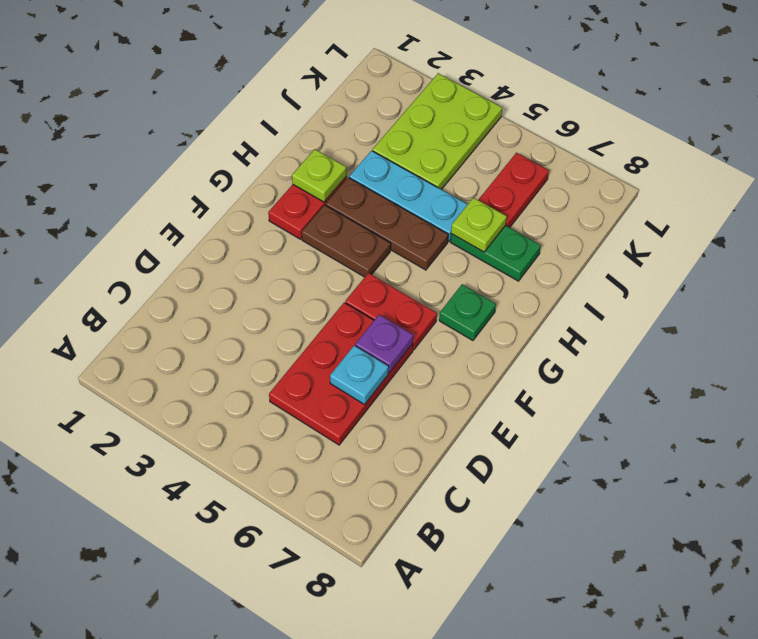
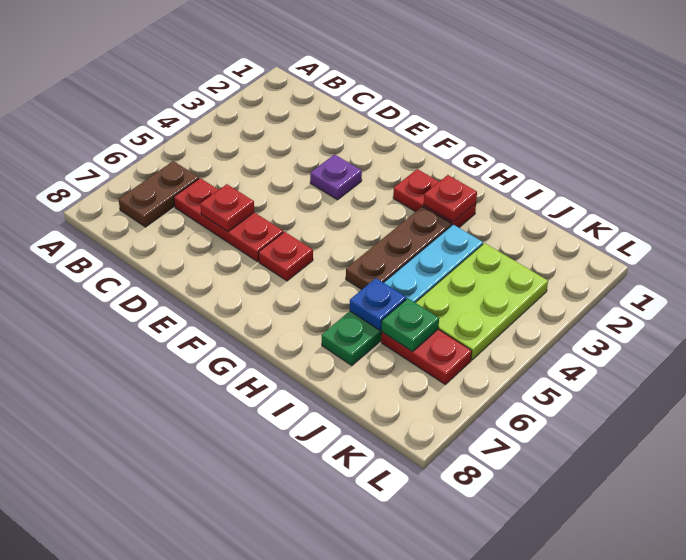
red plate C5:E6 level 1 -> red plate C6:E6 level 1
cyan plate D6 level 2 -> red plate D6 level 2
purple plate E6 level 2 -> purple plate E3 level 1
red plate F5:F6 level 1 -> red plate F6 level 1
brown plate G3:G4 level 1 -> brown plate B6:B7 level 1
green plate G7 level 1 -> green plate J6 level 2
lime plate H2 level 2 -> red plate H2 level 2
lime plate I6 level 2 -> blue plate I6 level 2
lime plate J3:L4 level 1 -> lime plate J3:K5 level 1

